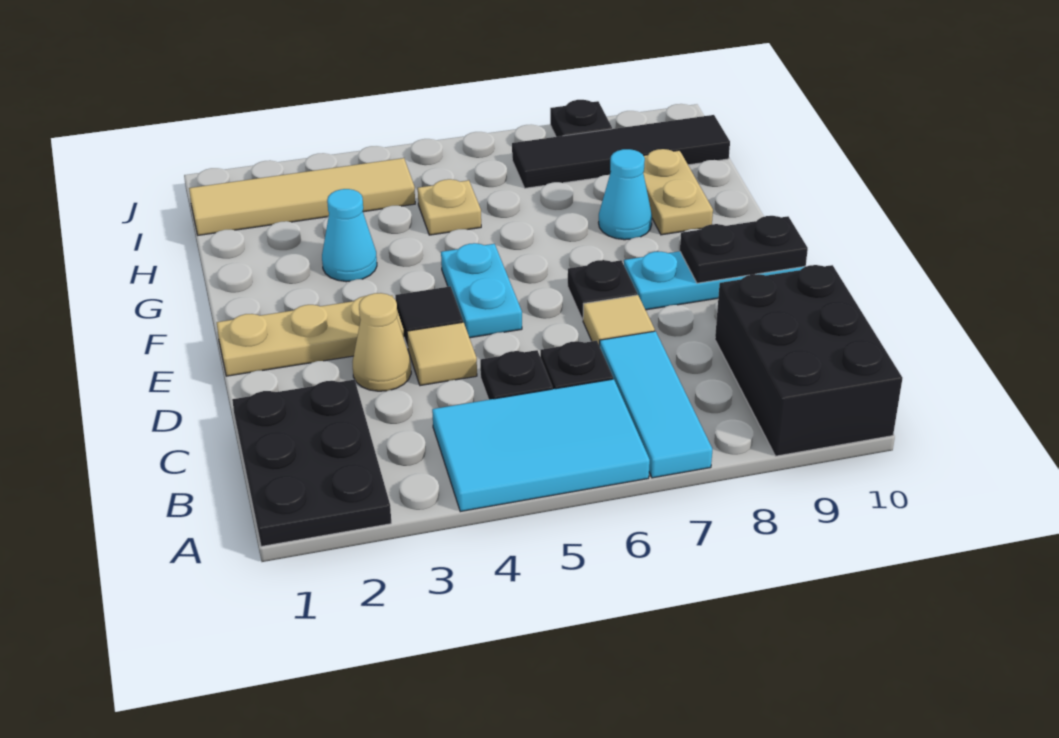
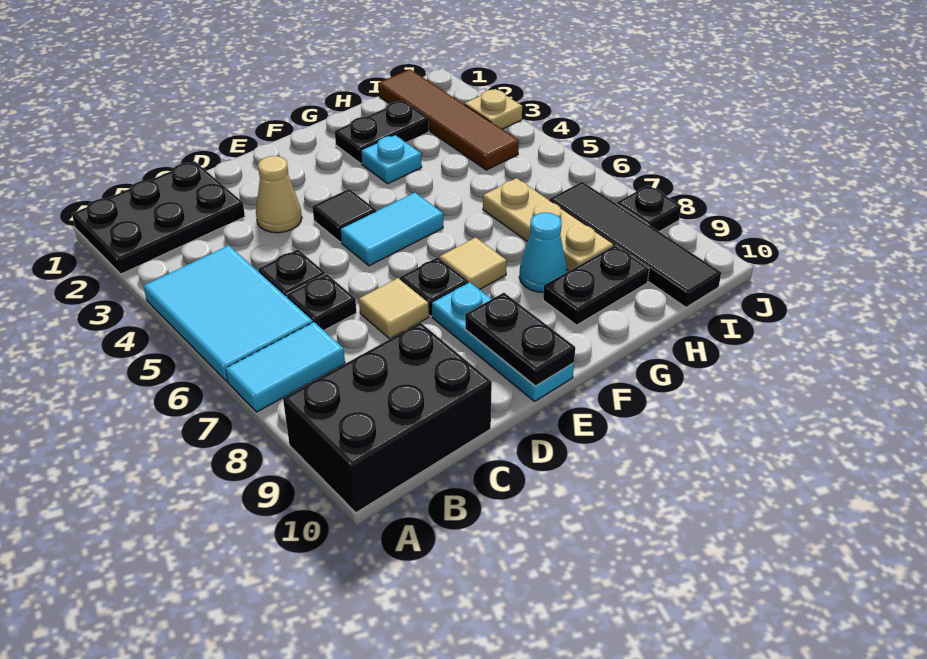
cyan tile A7:C7 level 1 -> cyan tile A7:B7 level 1
tan tile D4 level 1 -> tan tile F7 level 1
tan plate E1:E3 level 1 -> tan plate H6:H8 level 1
cyan plate E5:F5 level 1 -> cyan tile E5:F5 level 1
none -> black plate G2:H2 level 1
cyan cone G3 level 1 -> cyan plate G3 level 1
tan plate G9:H9 level 1 -> black plate G9:H9 level 1
tan plate H5 level 1 -> tan plate J3 level 1
tan tile I1:I4 level 1 -> brown tile I1:I4 level 1

